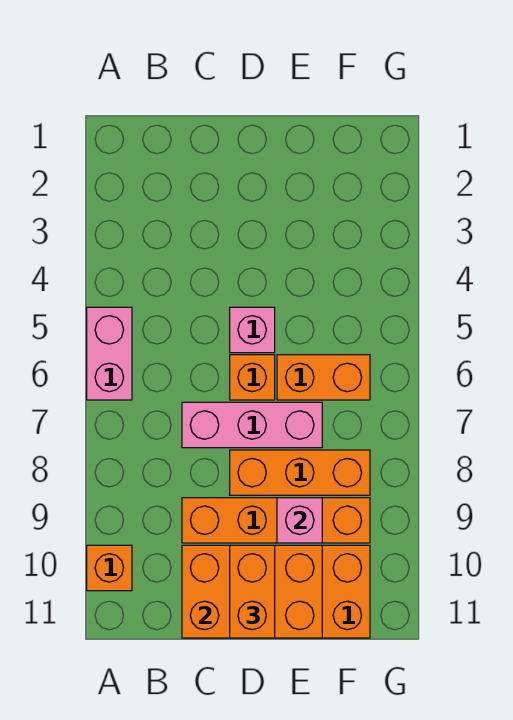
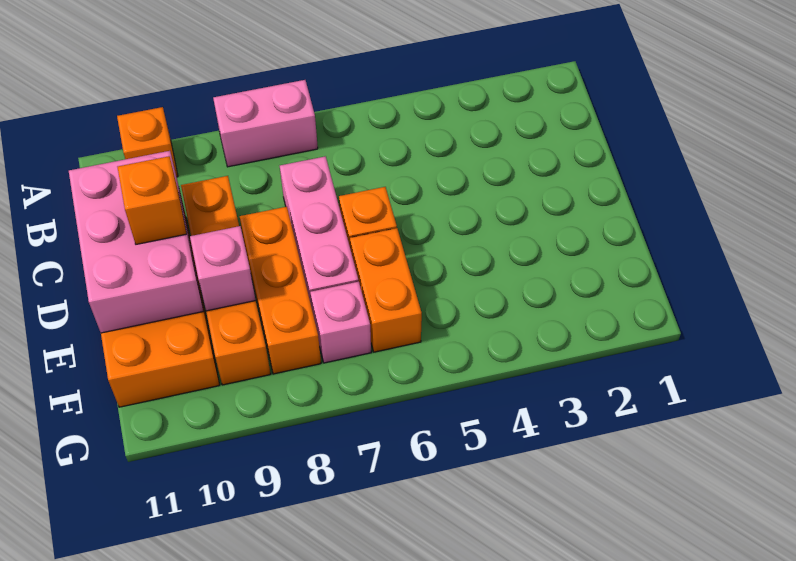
pink brick A5:A6 level 1 -> pink brick A7:A8 level 1
orange brick C10:E11 level 2 -> pink brick C10:E11 level 2
pink brick D5 level 1 -> pink brick F7 level 1
orange brick D10:D11 level 3 -> orange brick D10 level 3

